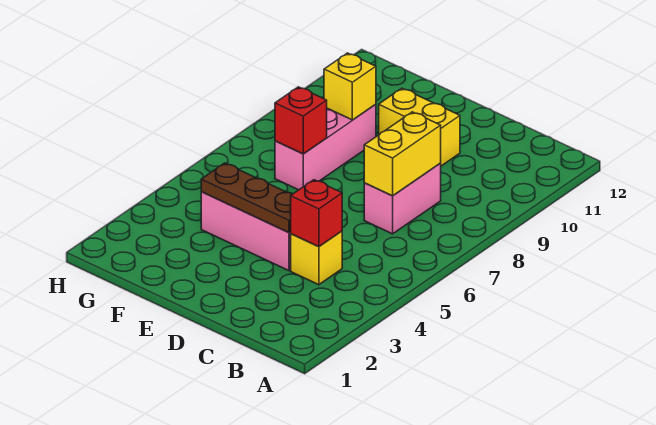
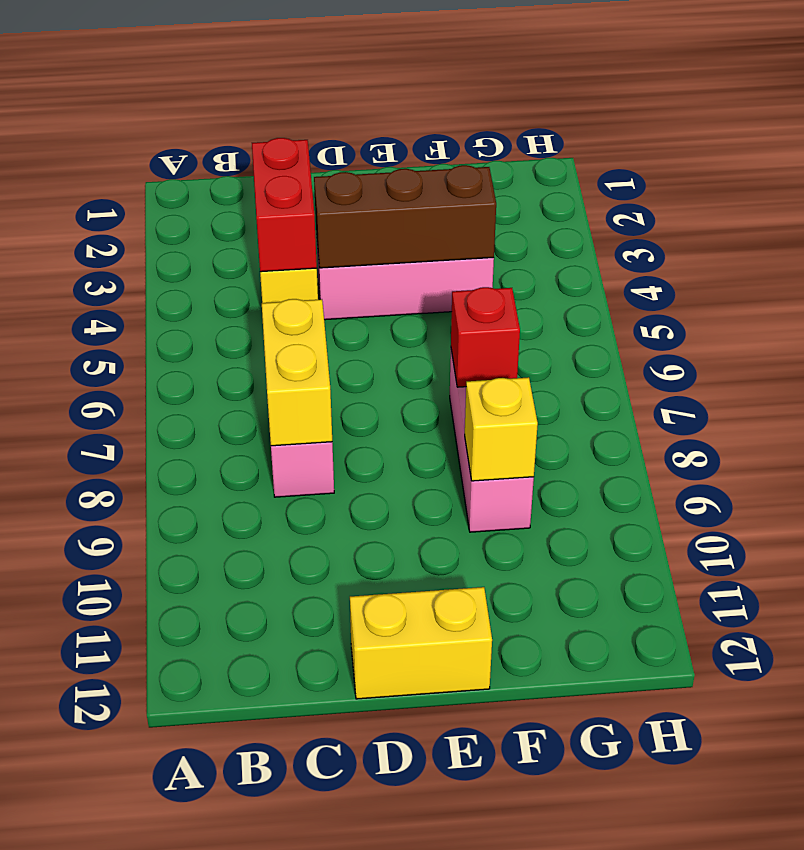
red brick C4 level 2 -> red brick C3:C4 level 2
brown plate D4:F4 level 2 -> brown brick D4:F4 level 2
yellow brick D10:E10 level 1 -> yellow brick D12:E12 level 1

